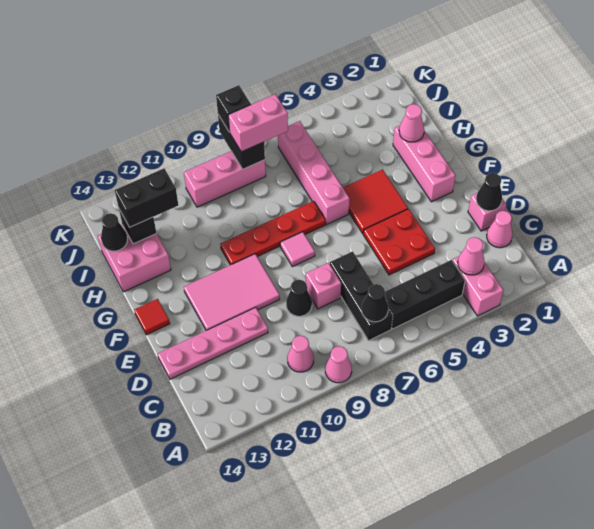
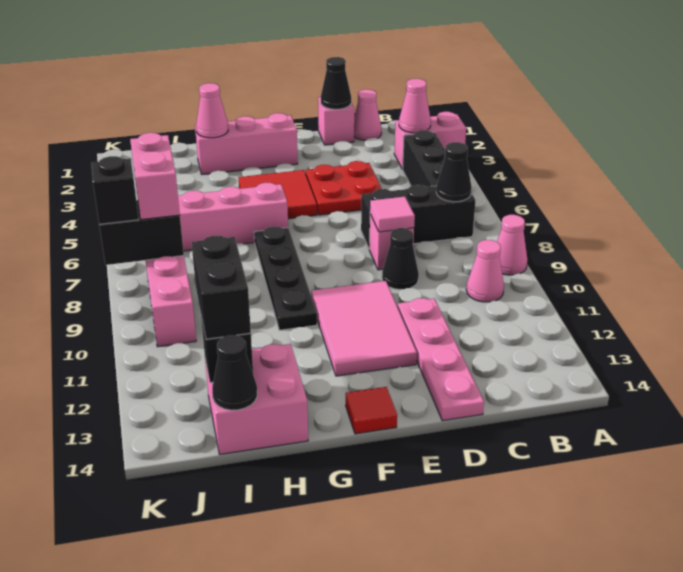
pink tile F8 level 1 -> pink tile D8 level 2
red plate G7:G10 level 1 -> black plate G7:G10 level 1

